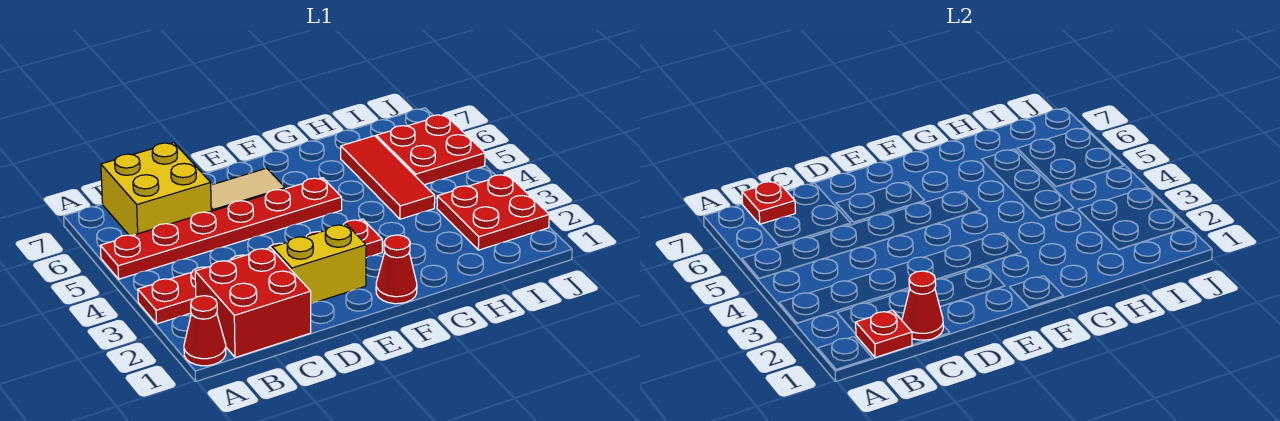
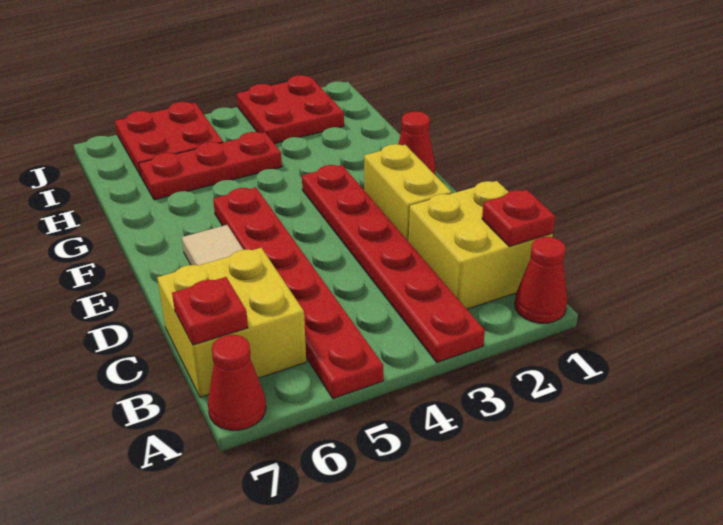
red brick B1:C2 level 1 -> yellow brick B1:C2 level 1
red cone C1 level 2 -> red cone A7 level 1
red tile H4:H6 level 1 -> red plate H4:H6 level 1

